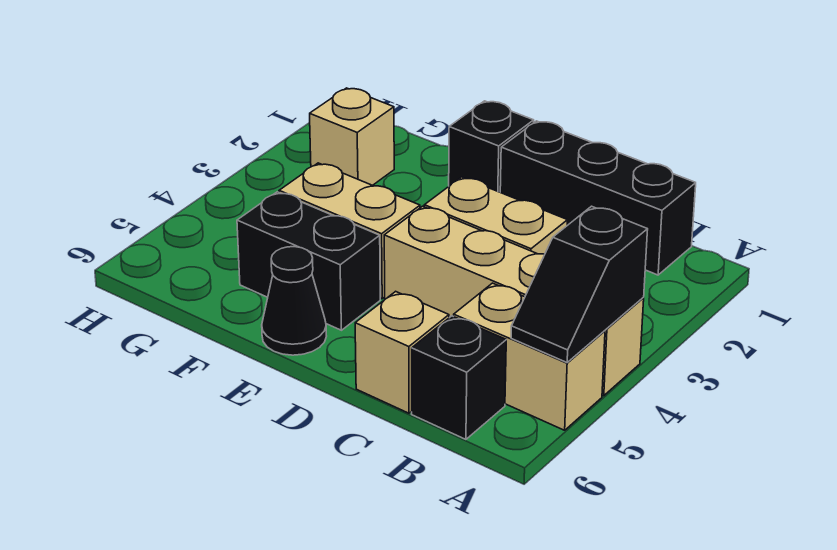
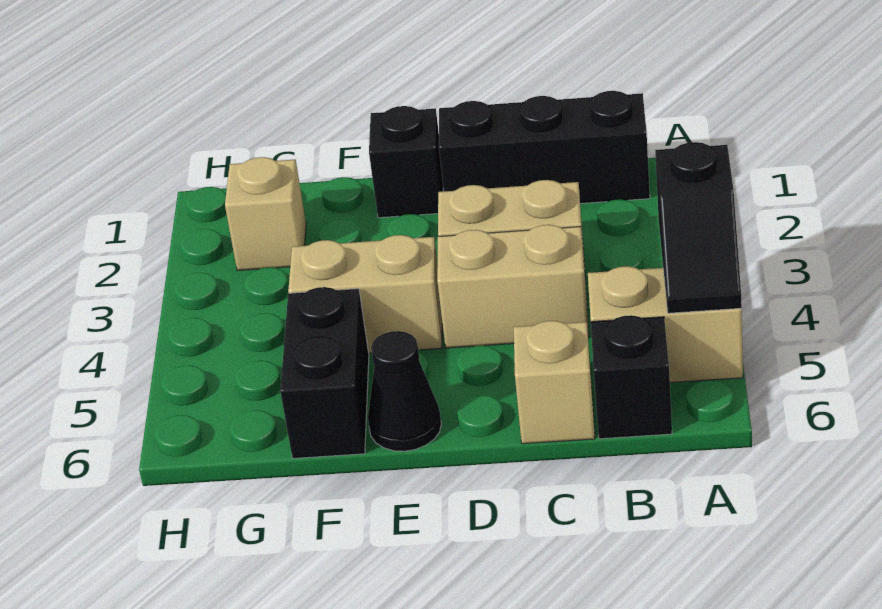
tan brick A4:D4 level 1 -> tan brick C4:D4 level 1
black brick E5:F5 level 1 -> black brick F5:F6 level 1

